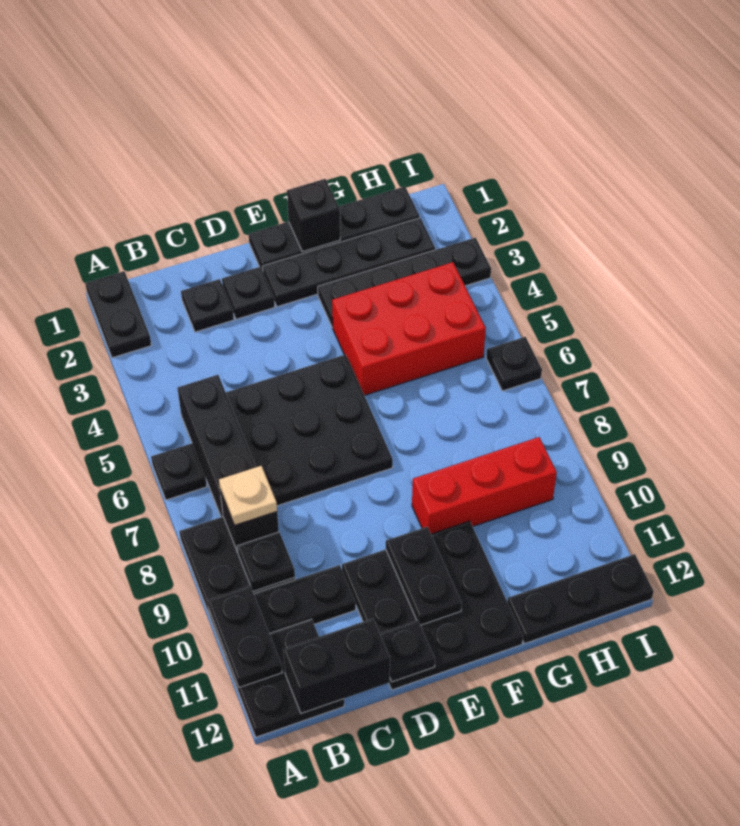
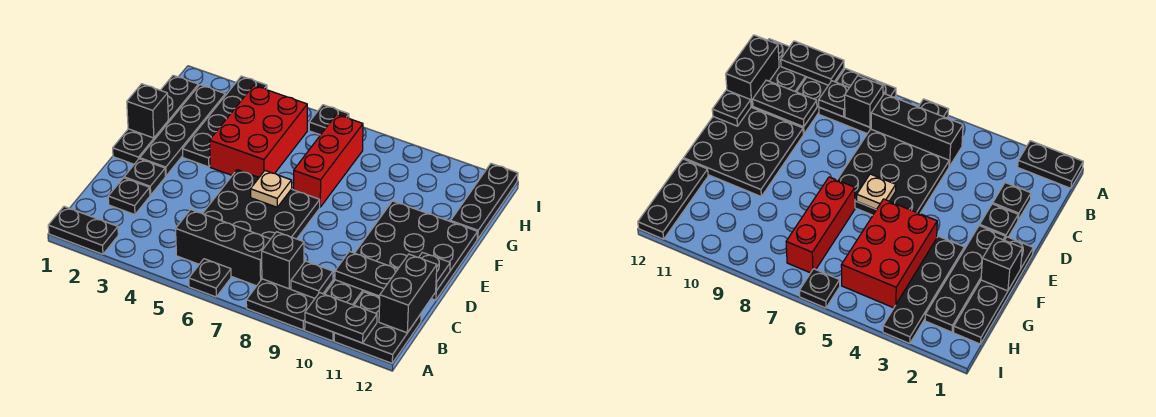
tan plate B8 level 3 -> tan plate E6 level 2
black plate E10:E11 level 2 -> black plate C10:C11 level 2
red brick F9:H9 level 1 -> red brick F7:H7 level 1

